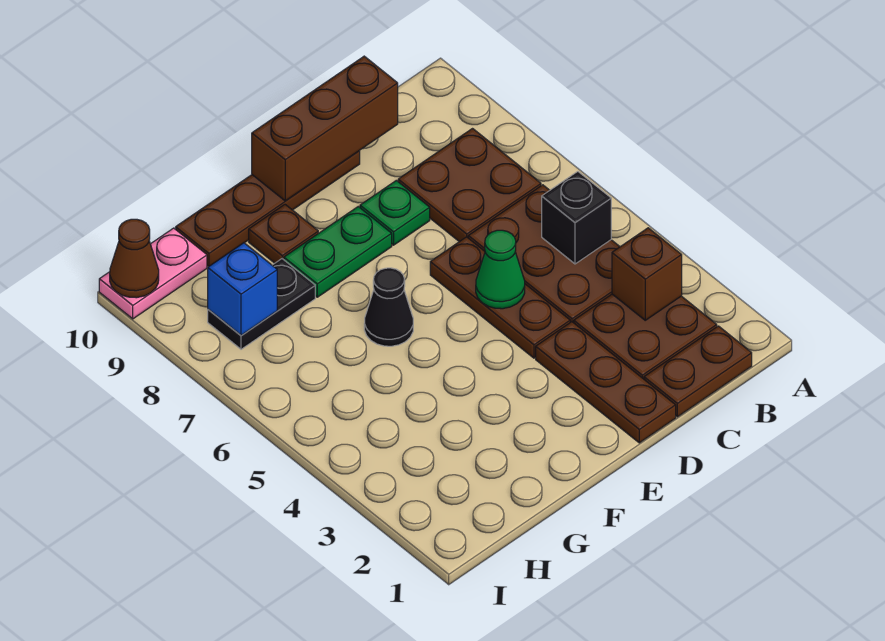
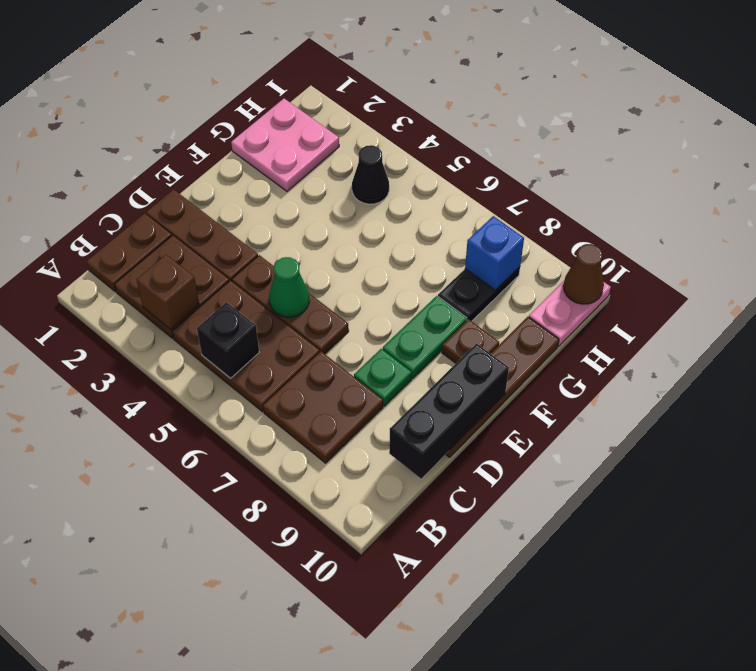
brown brick C10:E10 level 2 -> black brick C10:E10 level 2
black cone F6 level 1 -> black cone H4 level 1
none -> pink plate G1:H2 level 1

